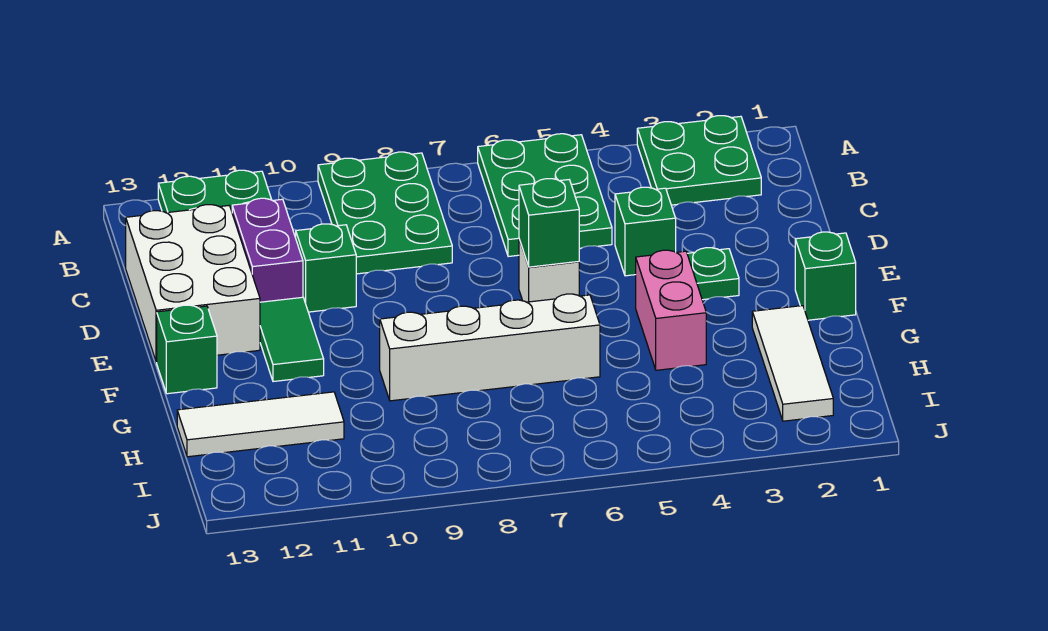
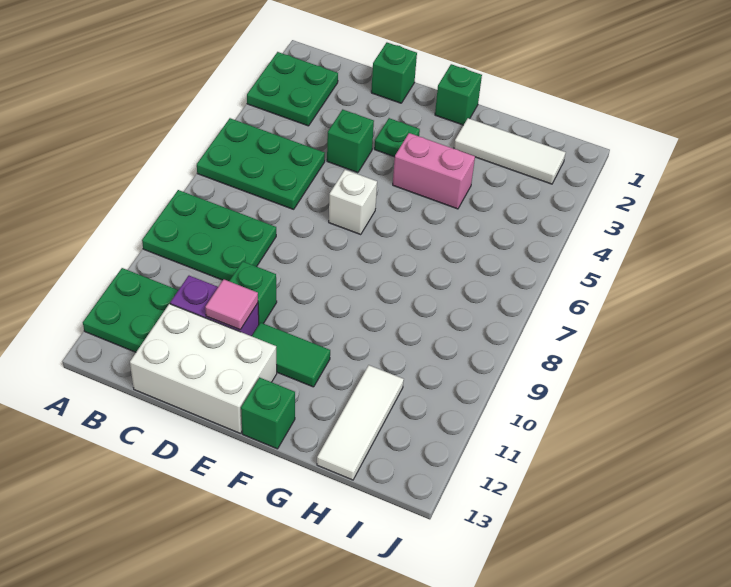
none -> pink tile D11 level 2
green brick E6 level 2 -> green brick D1 level 1
white brick G6:G9 level 1 -> none

